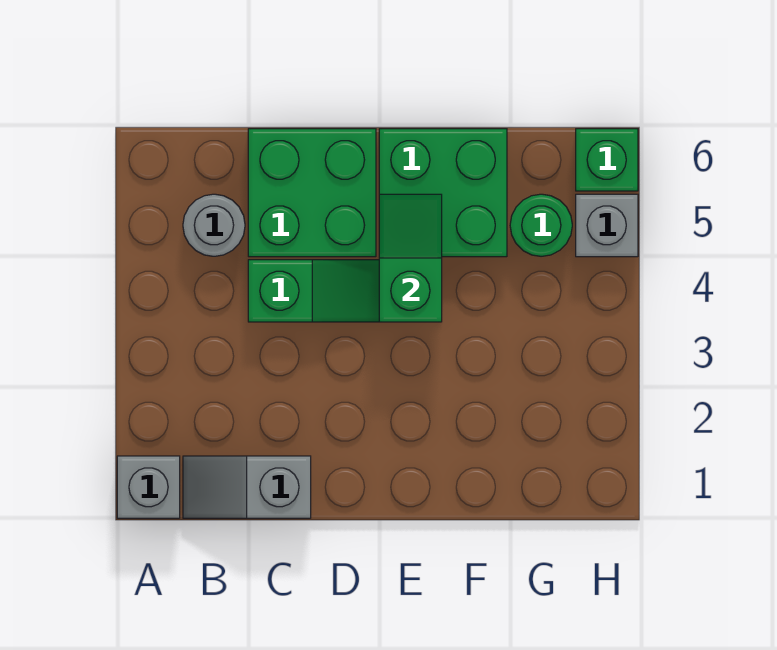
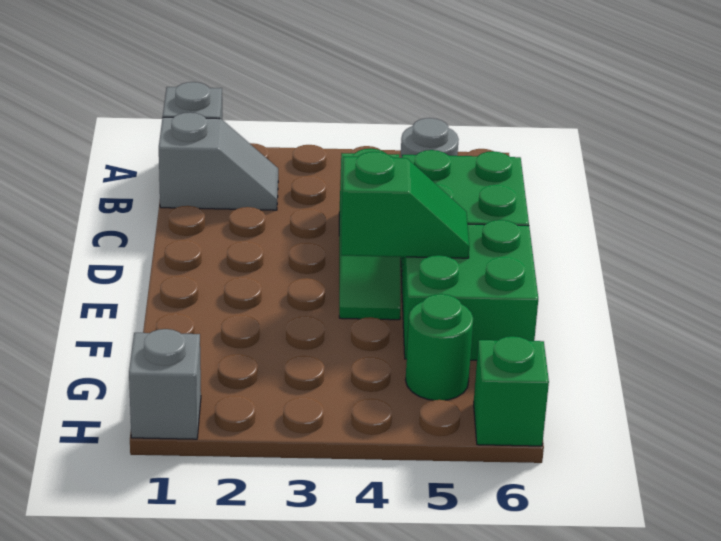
grey slope B1:C1 level 1 top C -> grey slope B1:B2 level 1 top 1
grey brick H5 level 1 -> grey brick H1 level 1

